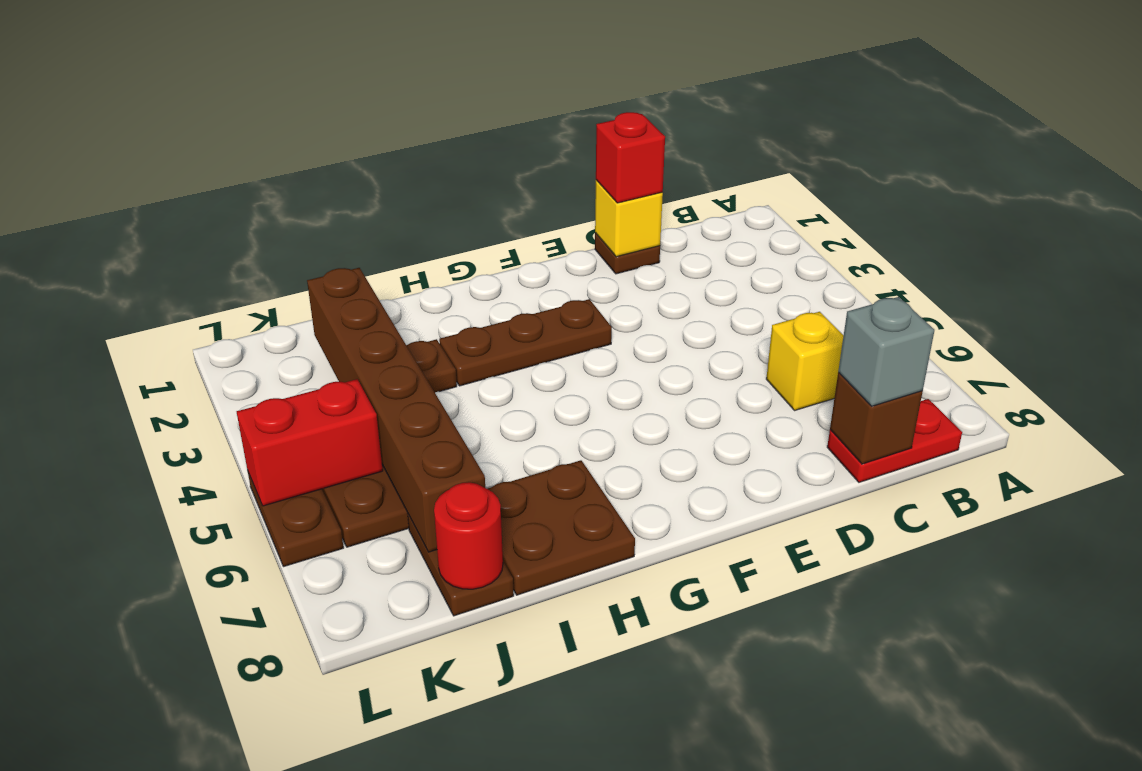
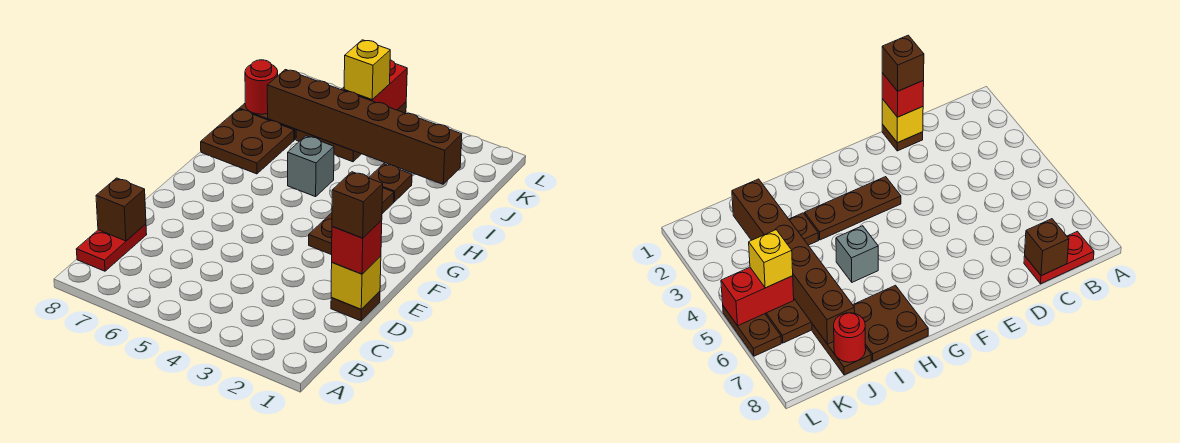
yellow brick C6 level 1 -> yellow brick K5 level 3
grey brick C8 level 3 -> grey brick H5 level 1
none -> brown brick D1 level 4

